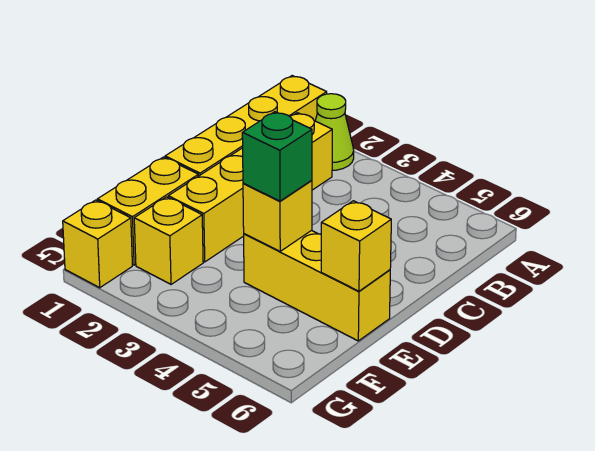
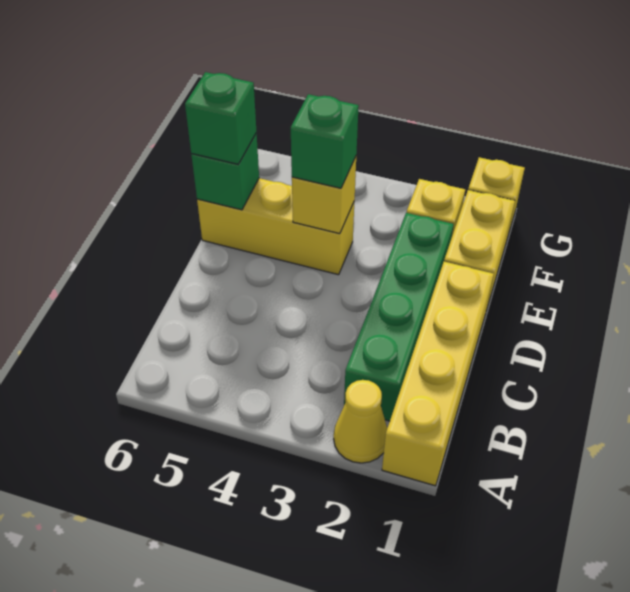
lime cone A2 level 1 -> yellow cone A2 level 1
yellow brick B2:E2 level 1 -> green brick B2:E2 level 1
yellow brick E6 level 2 -> green brick E6 level 2
none -> green brick E6 level 3

